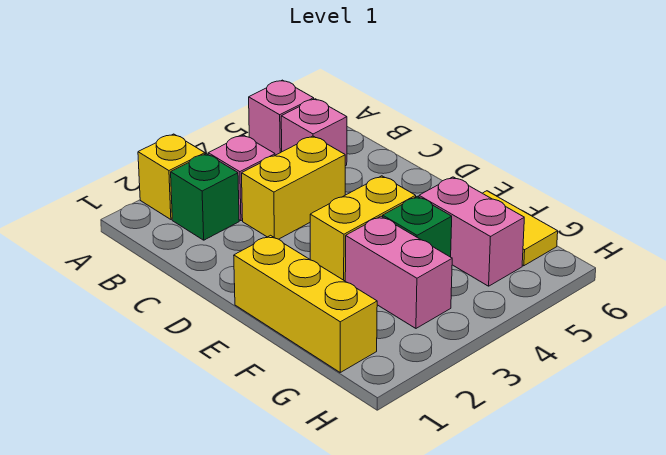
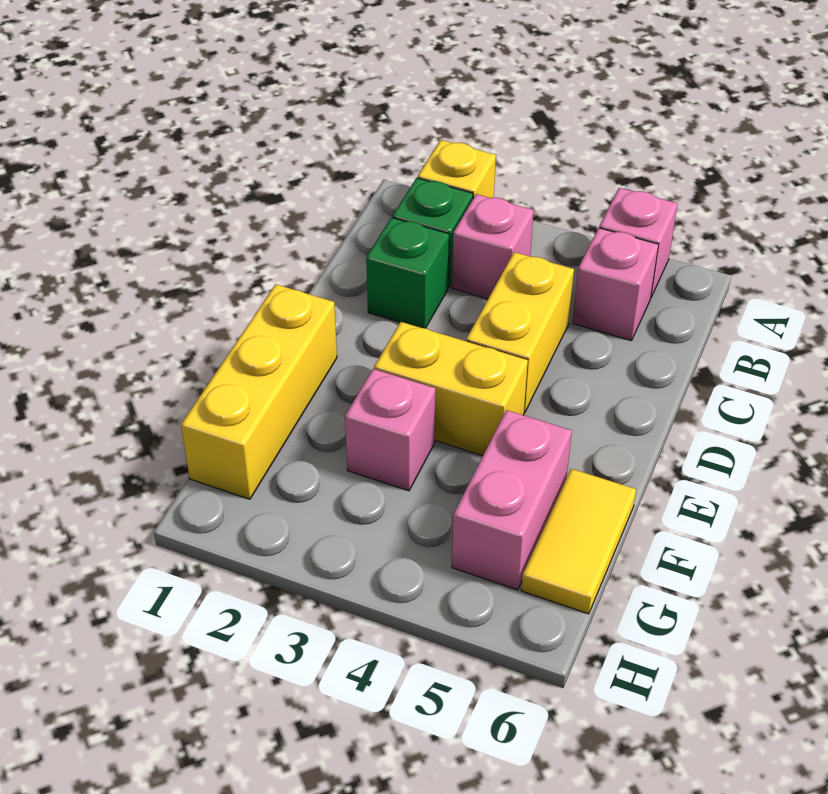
yellow brick C3:C4 level 1 -> yellow brick C4:D4 level 1
pink brick F3:G3 level 1 -> pink brick F3 level 1
green brick F4 level 1 -> green brick C2 level 1

